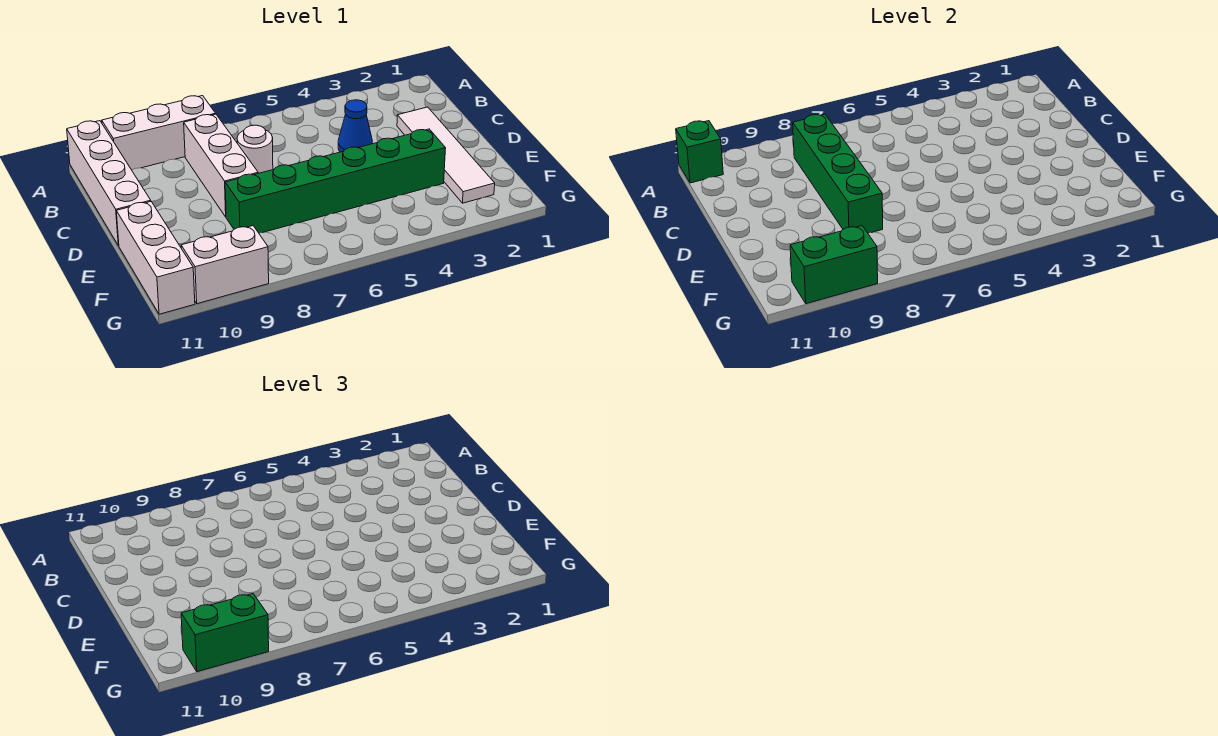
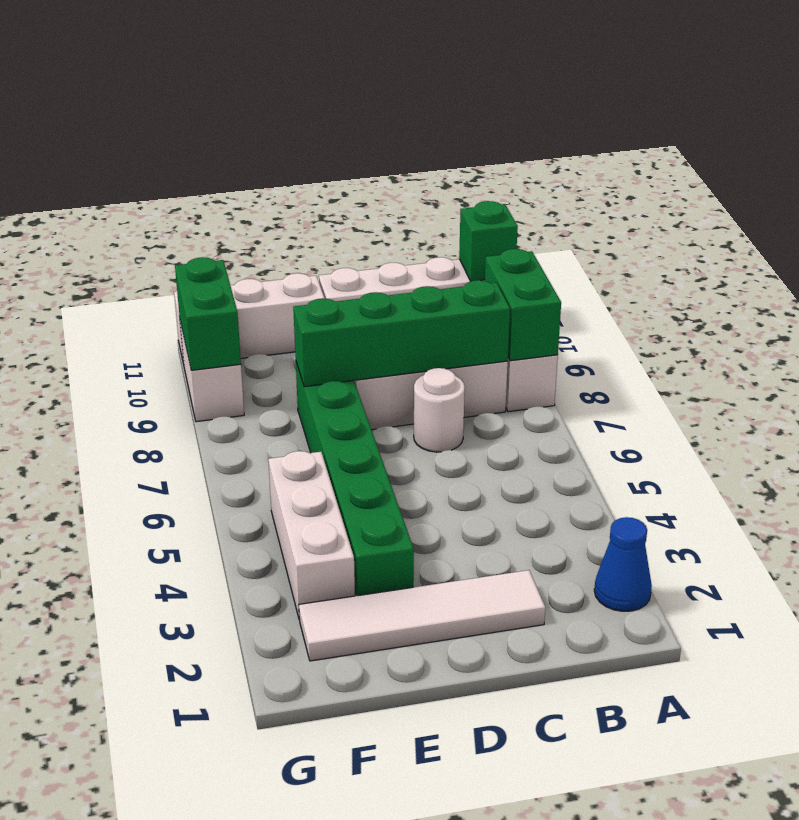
blue cone C4 level 1 -> blue cone A2 level 1
none -> white brick F3:F5 level 1
green brick G9:G10 level 3 -> green brick A8:A9 level 2

